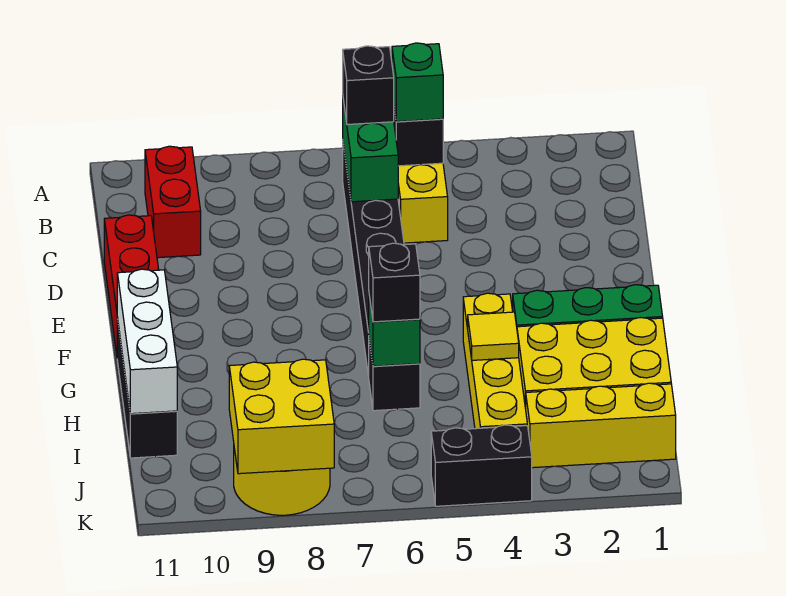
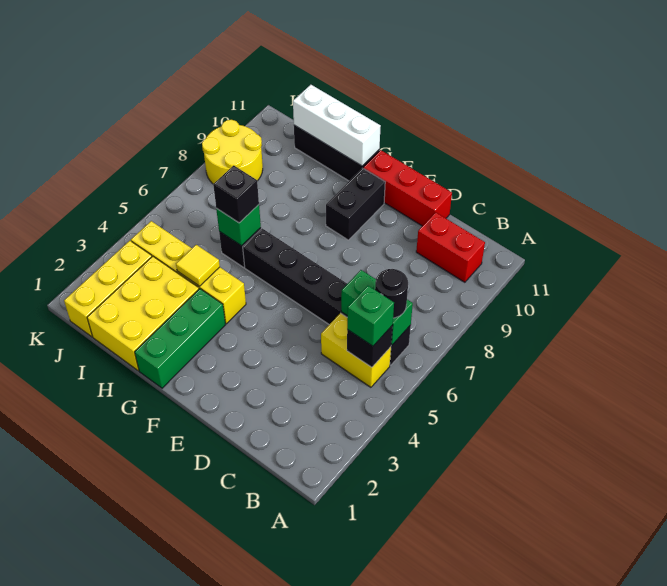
black brick B6 level 3 -> black round brick B6 level 3
yellow brick J8:K9 level 2 -> none
black brick K4:K5 level 1 -> black brick F9:F10 level 1

